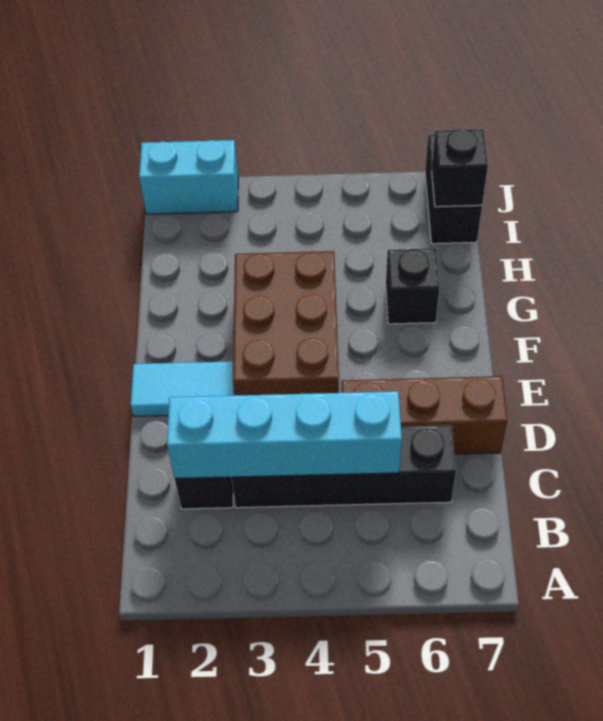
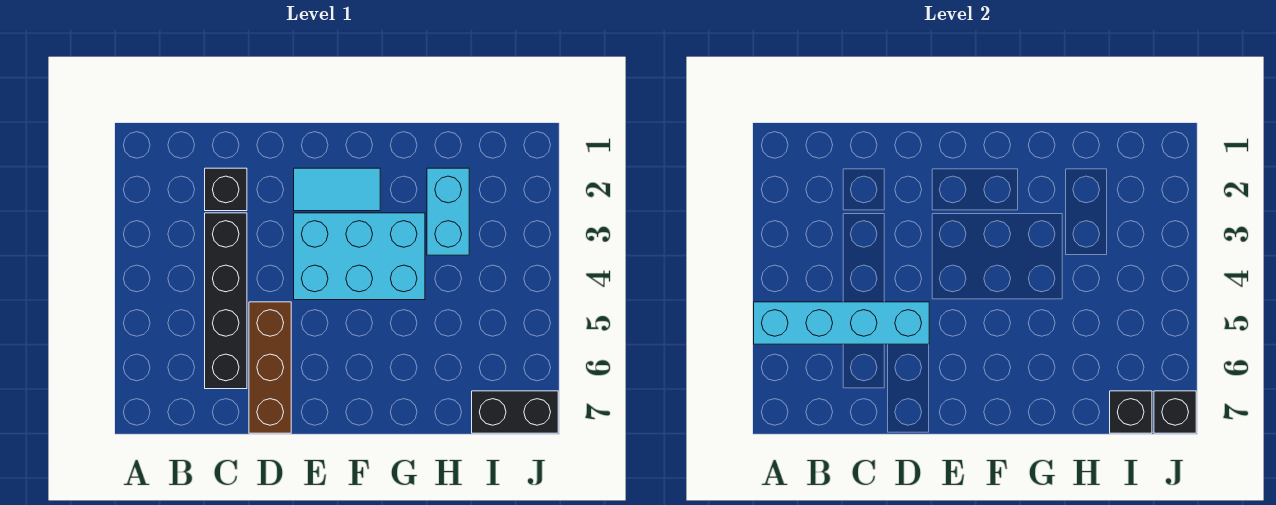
cyan brick C2:C5 level 2 -> cyan brick A5:D5 level 2
cyan tile E1:E2 level 1 -> cyan tile E2:F2 level 1
brown brick E3:G4 level 1 -> cyan brick E3:G4 level 1
black brick G6 level 1 -> black brick J7 level 2
cyan brick J1:J2 level 1 -> cyan brick H2:H3 level 1

